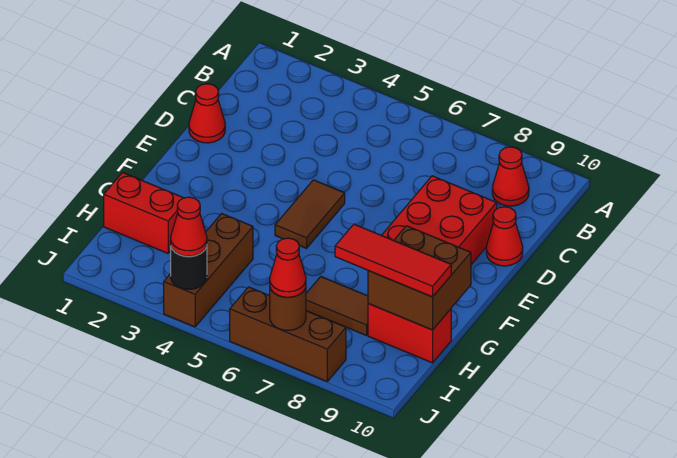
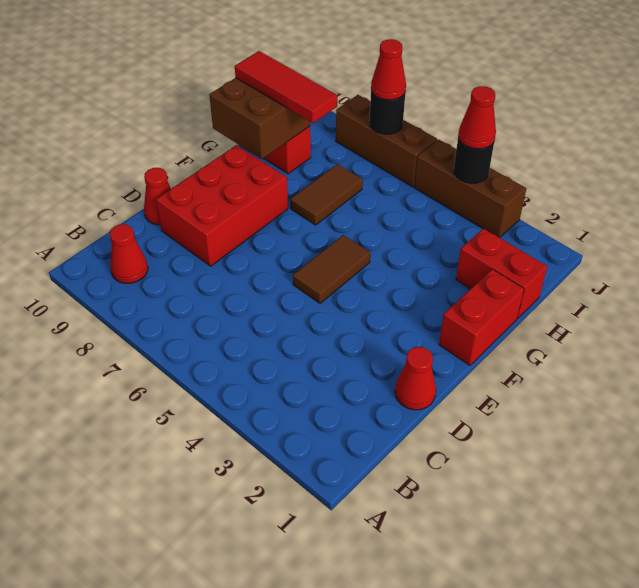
none -> red brick F1:G1 level 1
brown brick H4:J4 level 1 -> brown brick J3:J5 level 1
brown tile H7:H8 level 1 -> brown tile G7:H7 level 1
brown round brick J7 level 2 -> black round brick J7 level 2

